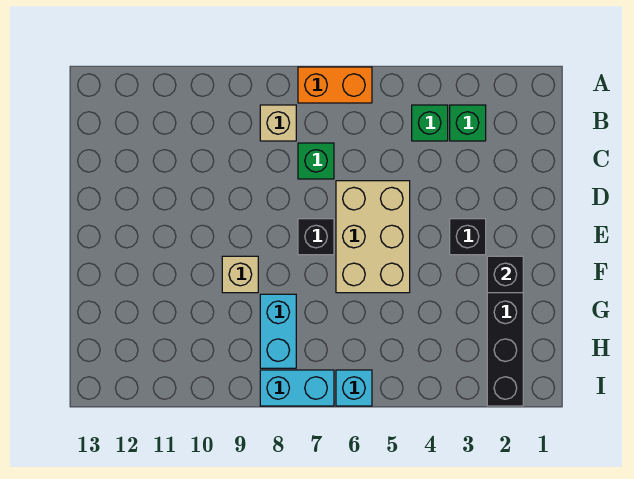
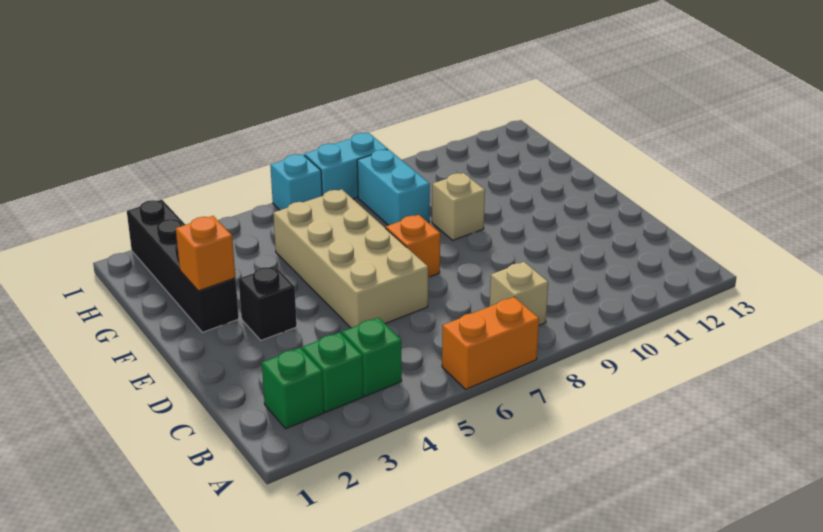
green brick C7 level 1 -> green brick B2 level 1
tan brick D5:F6 level 1 -> tan brick D5:G6 level 1
black brick E7 level 1 -> orange brick E7 level 1
black brick F2 level 2 -> orange brick F2 level 2

